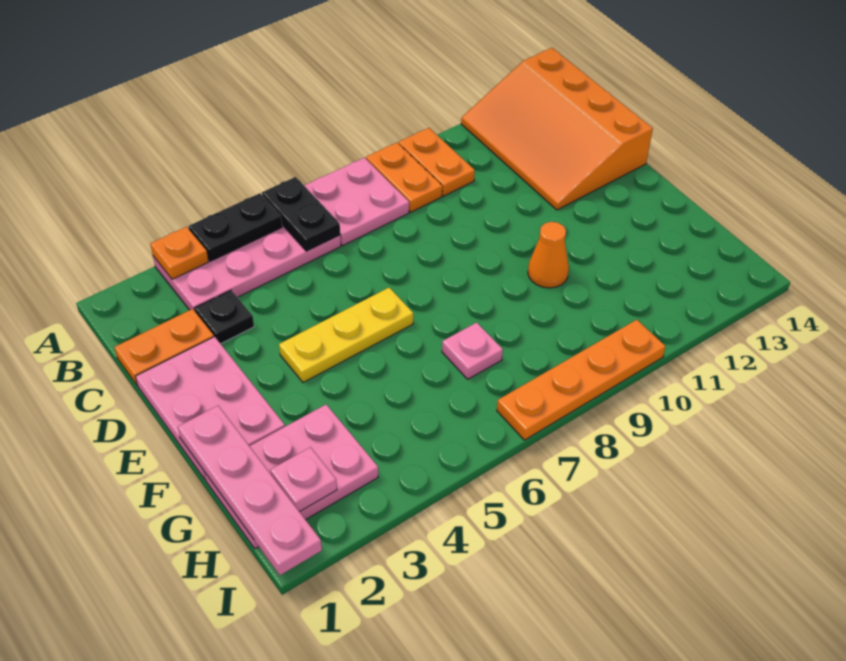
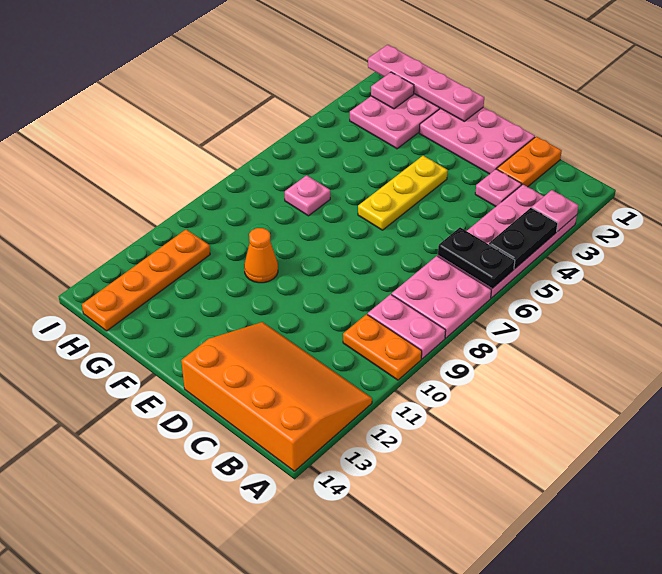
orange plate A3 level 2 -> pink plate A3 level 2
orange plate A9:B9 level 1 -> pink plate A9:B9 level 1
black plate C3 level 1 -> pink plate C3 level 1
orange plate I7:I10 level 1 -> orange plate H11:H14 level 1

